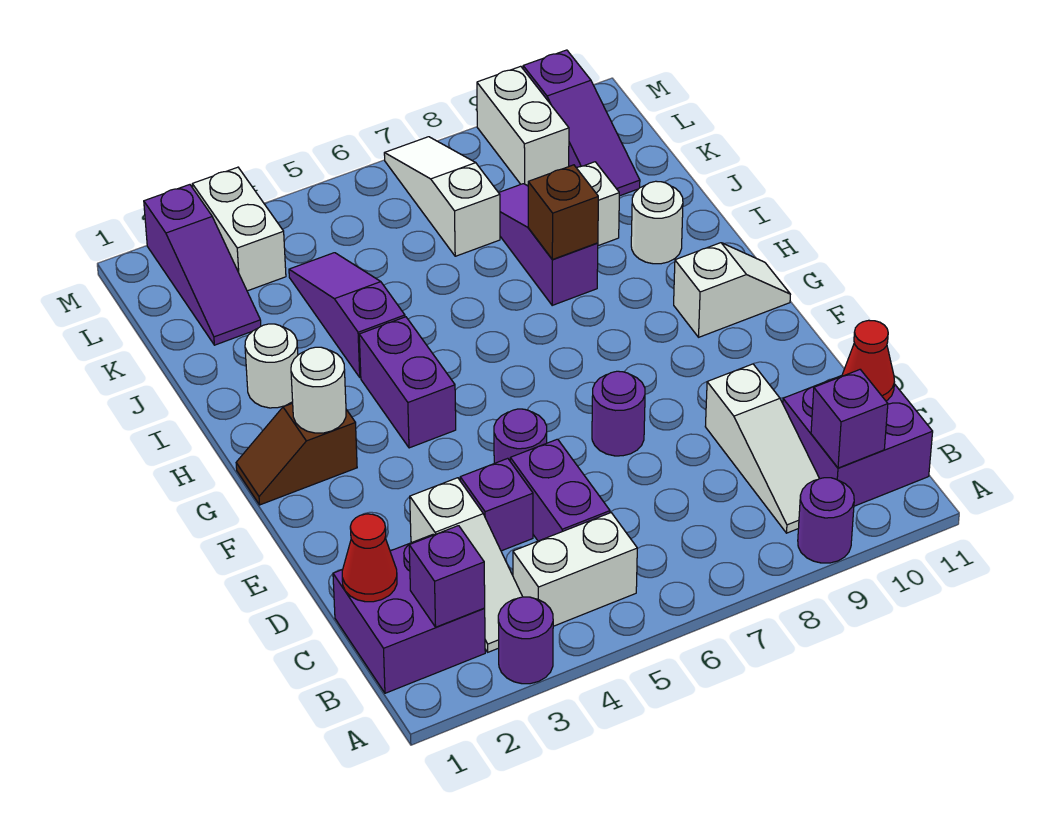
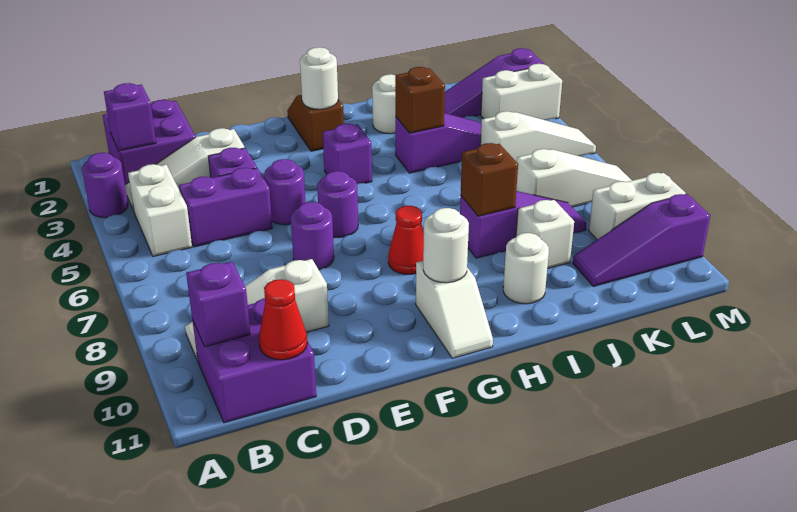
purple round brick A9 level 1 -> purple round brick F6 level 1
red cone C1 level 2 -> red cone G8 level 1
purple brick G4:H4 level 1 -> purple brick G4 level 1
none -> white round brick G10 level 2
none -> brown brick I4 level 2
none -> white slope K5:M5 level 1 top K

